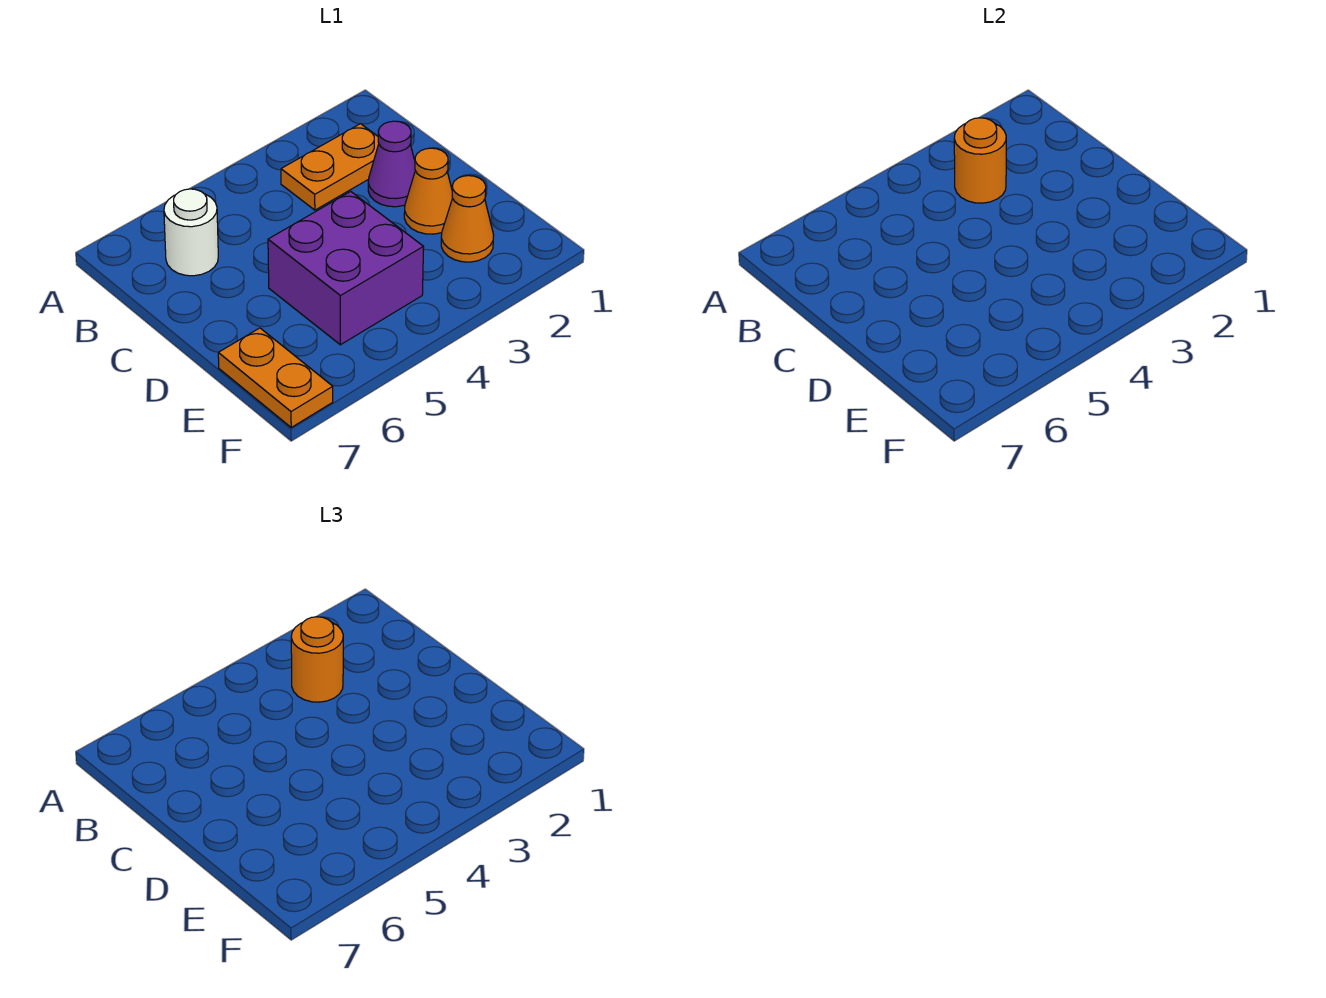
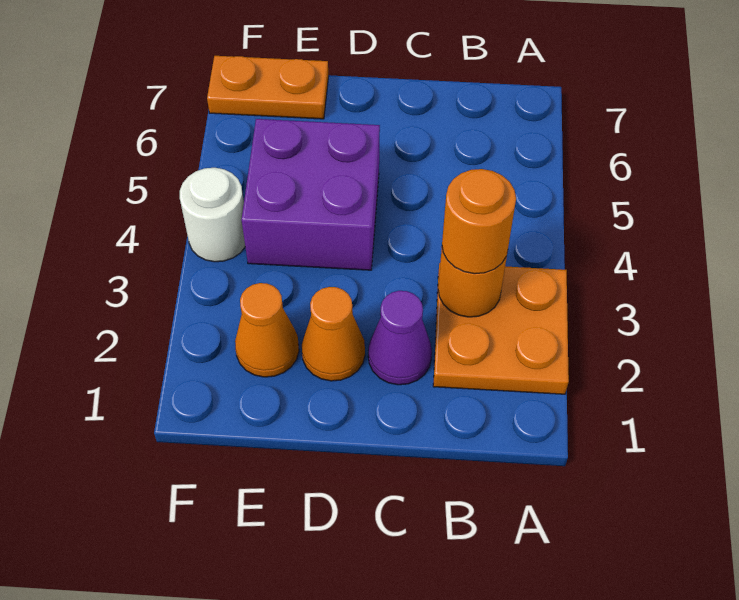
orange plate B2:B3 level 1 -> orange plate A2:B3 level 1
white round brick B6 level 1 -> white round brick F4 level 1

